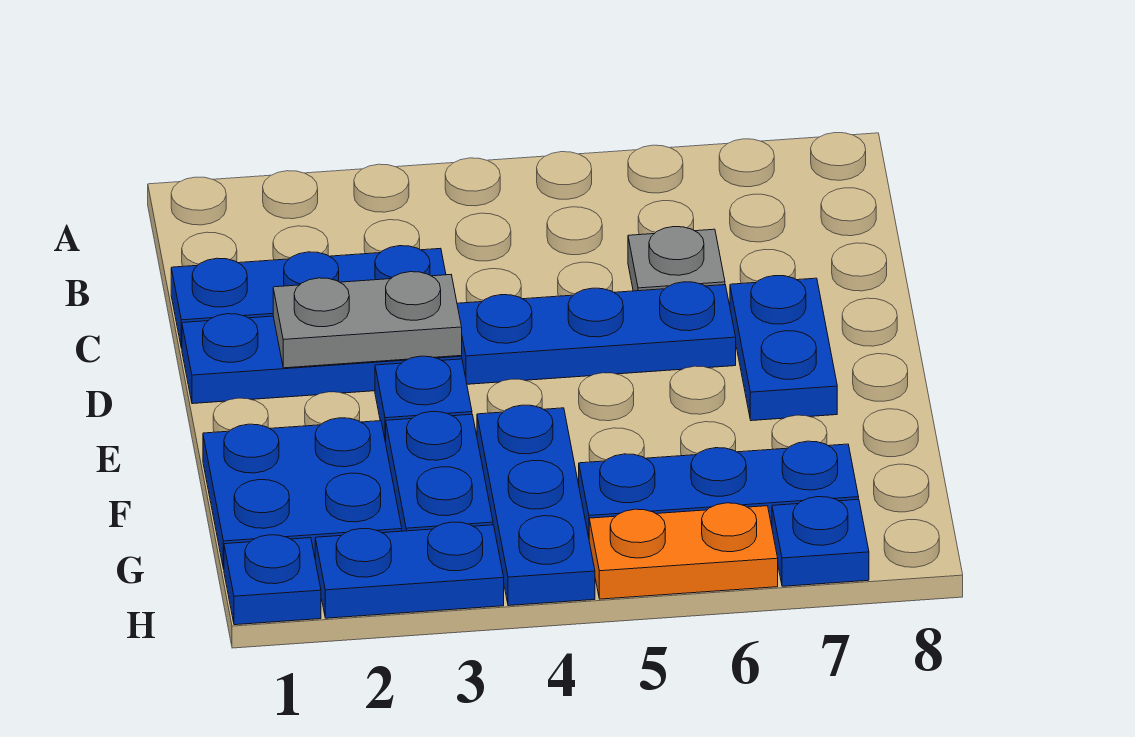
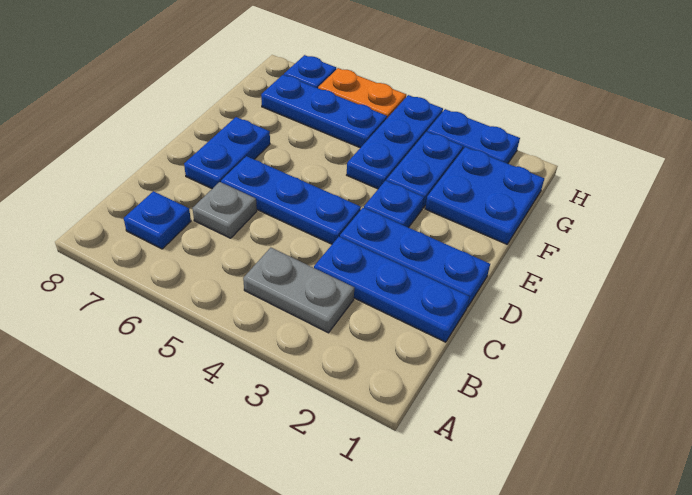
grey plate D2:D3 level 2 -> grey plate B3:B4 level 1
blue plate H1 level 1 -> blue plate B7 level 1

